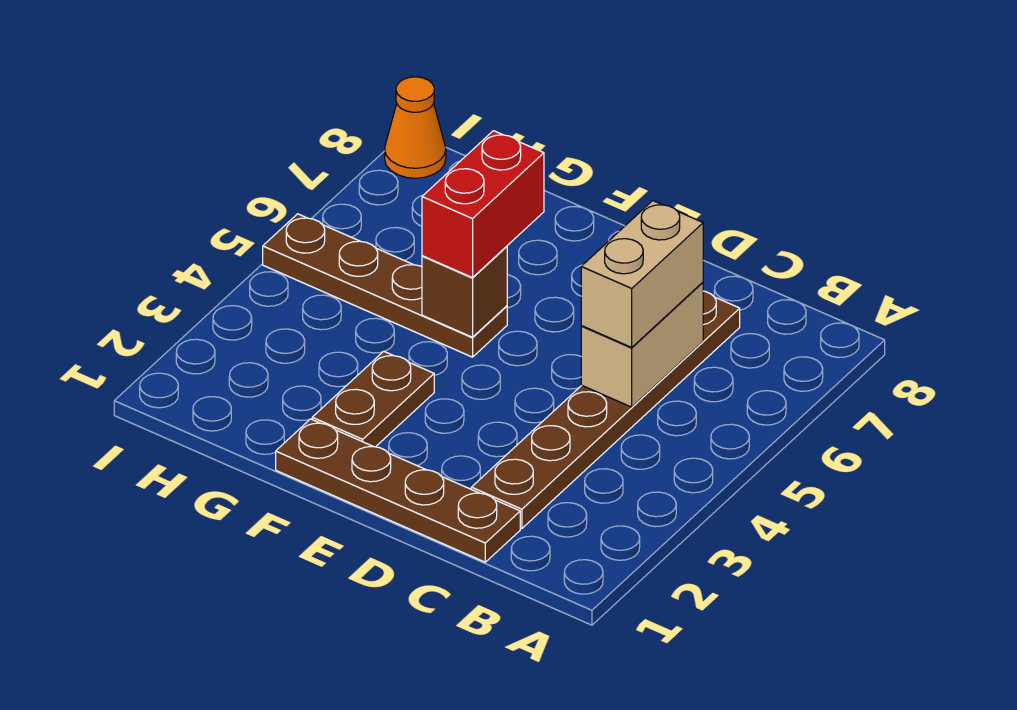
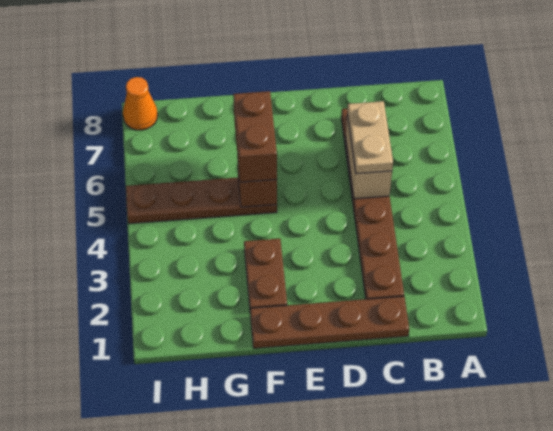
tan brick C5:C6 level 3 -> tan plate C5:C6 level 3
red brick F5:F6 level 3 -> brown brick F5:F6 level 3

